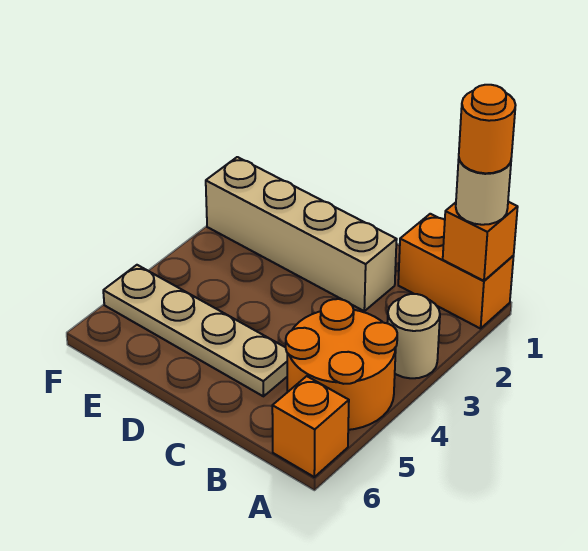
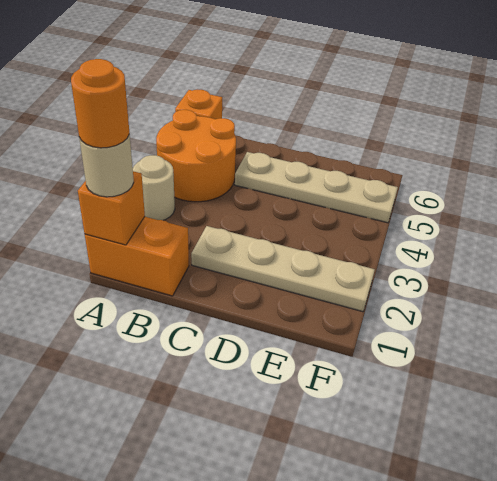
tan brick C2:F2 level 1 -> tan plate C2:F2 level 1

